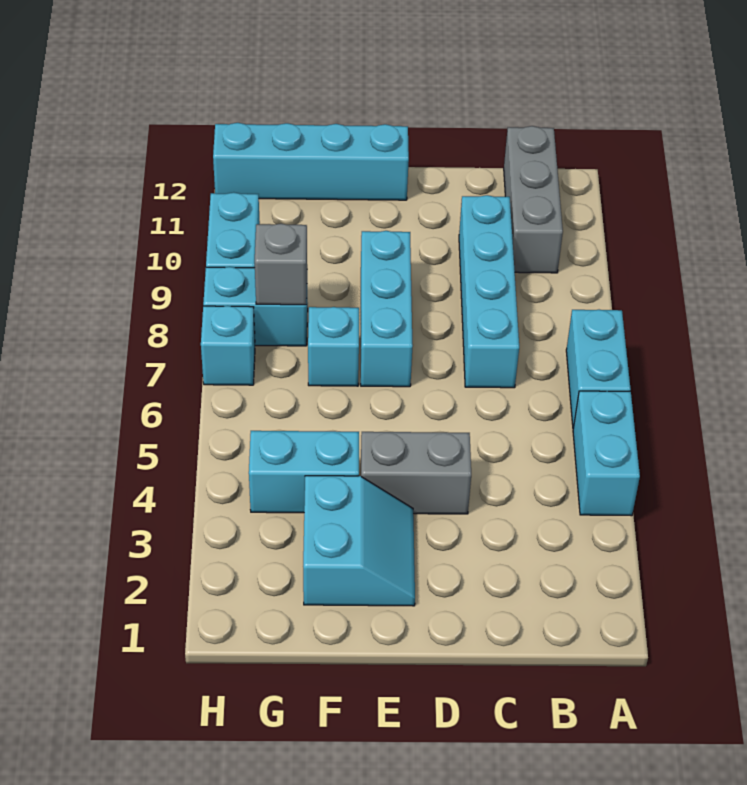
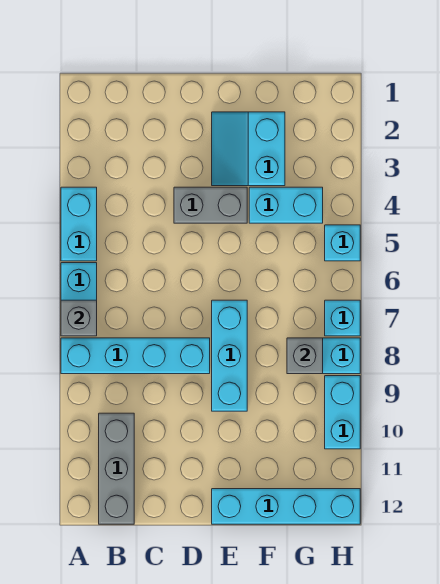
none -> grey brick A7 level 2
cyan brick C7:C10 level 1 -> cyan brick A8:D8 level 1
cyan brick F7 level 1 -> cyan brick H5 level 1

